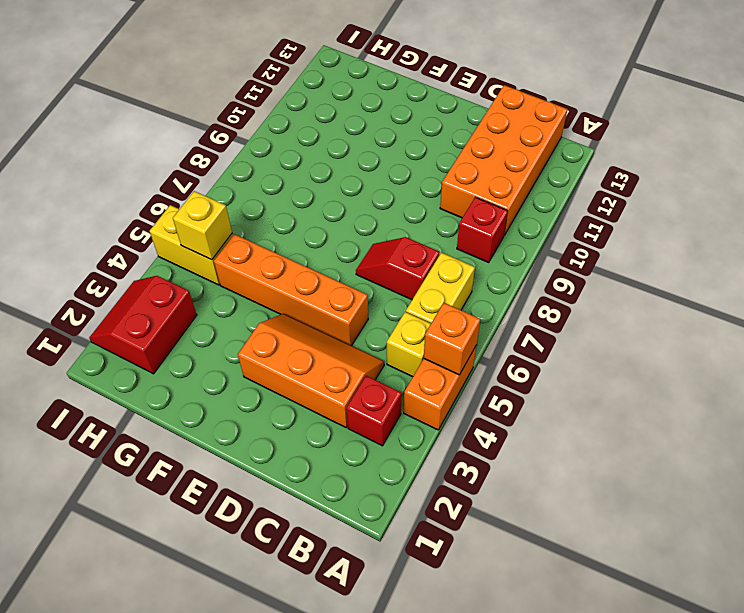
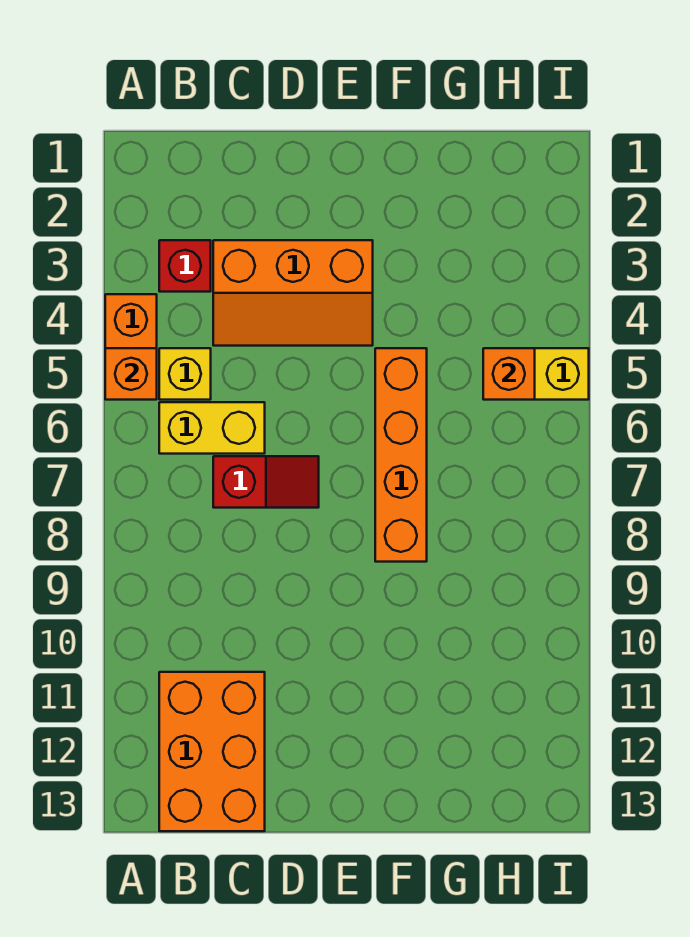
yellow brick B6:B7 level 1 -> yellow brick B6:C6 level 1
red brick B9 level 1 -> none
orange brick B10:C13 level 1 -> orange brick B11:C13 level 1
orange brick D5:G5 level 1 -> orange brick F5:F8 level 1
red slope H2:I3 level 1 top H -> none
yellow brick H5 level 2 -> orange brick H5 level 2

